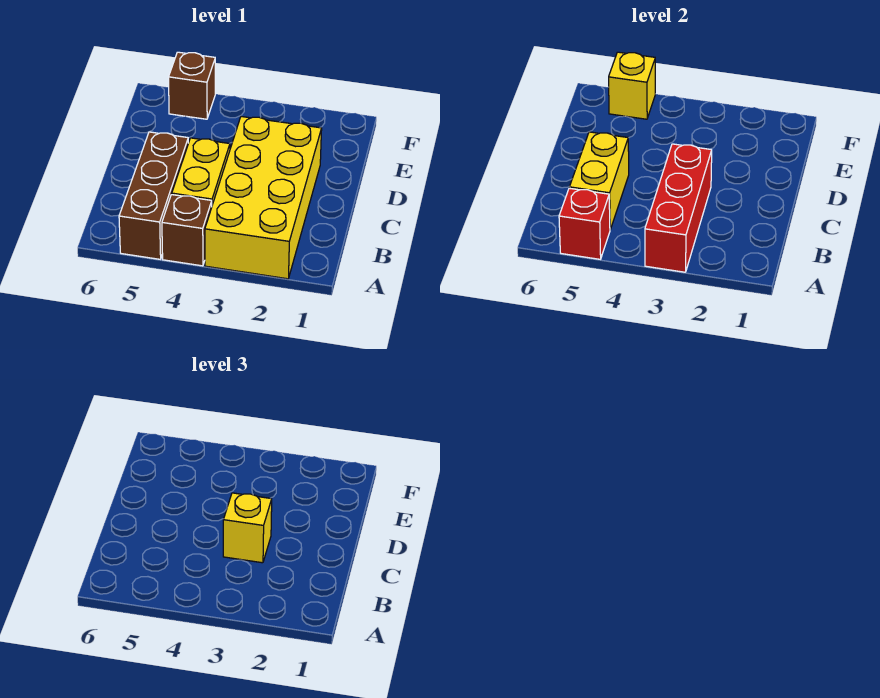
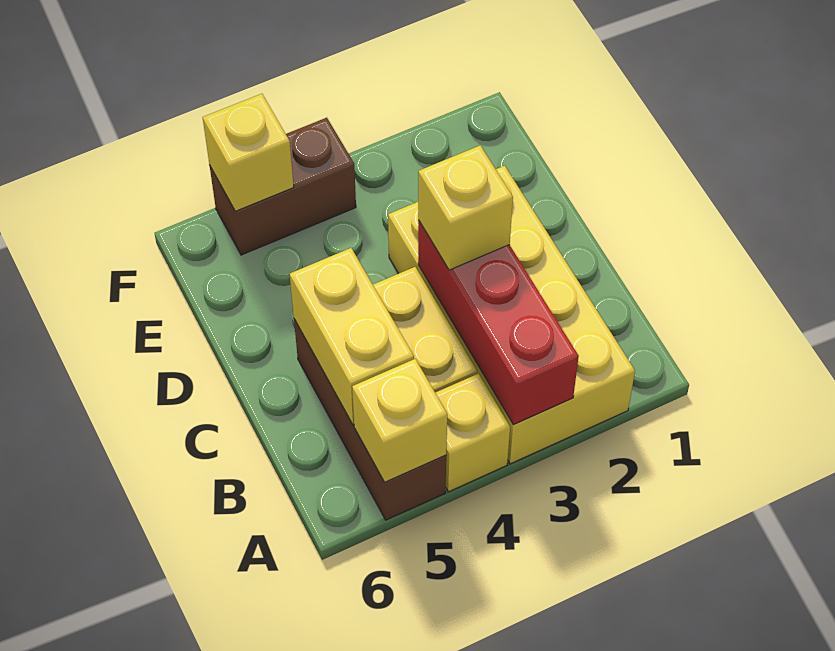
brown brick A4 level 1 -> yellow brick A4 level 1
red brick A5 level 2 -> yellow brick A5 level 2
brown brick F5 level 1 -> brown brick F4:F5 level 1

